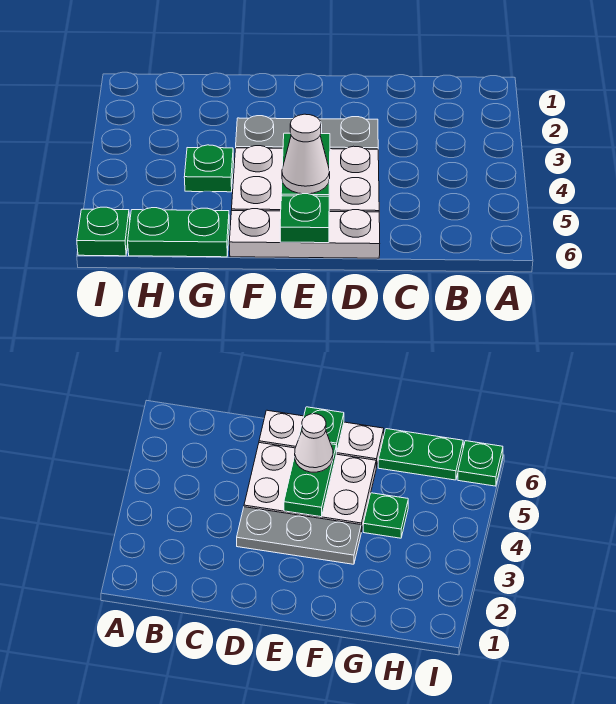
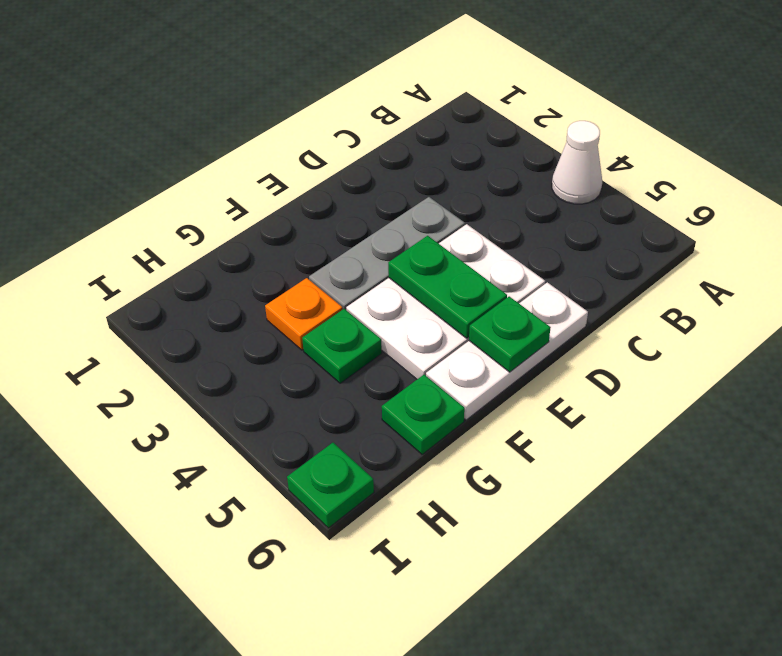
white cone E5 level 3 -> white cone A4 level 1
none -> orange plate G3 level 1
green plate G6:H6 level 1 -> green plate G6 level 1

